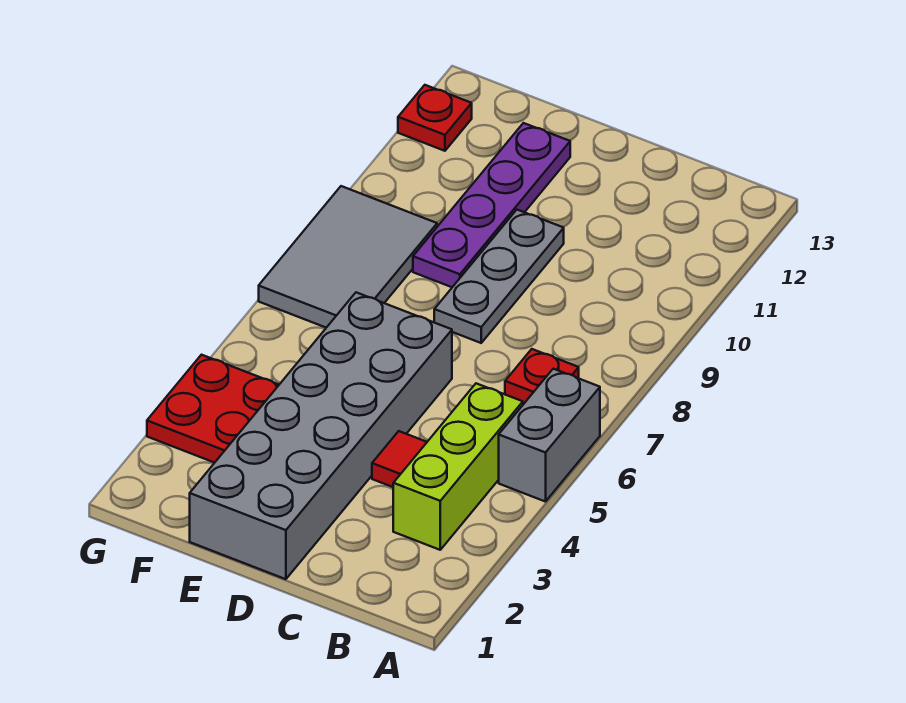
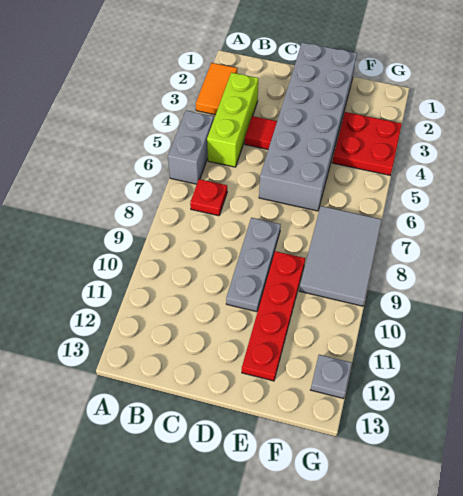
none -> orange tile A2:A3 level 1
purple plate E9:E12 level 1 -> red plate E9:E12 level 1
red plate G12 level 1 -> grey plate G12 level 1

